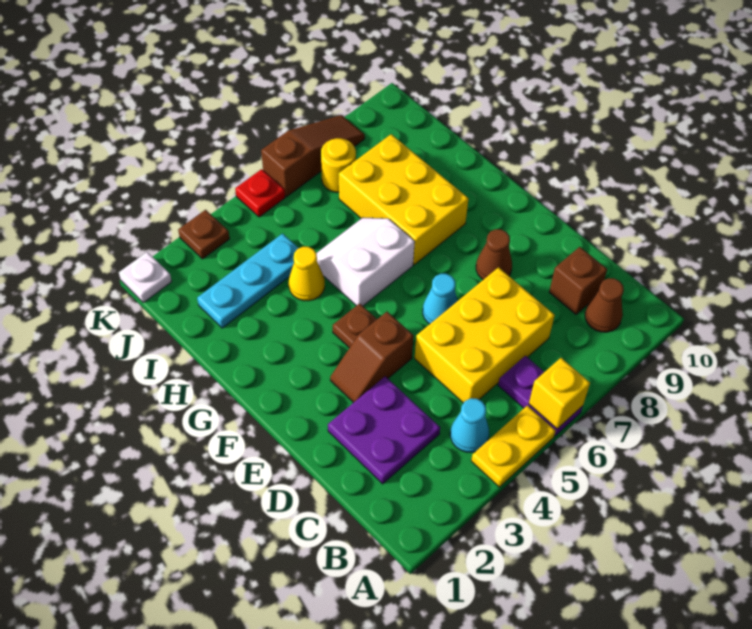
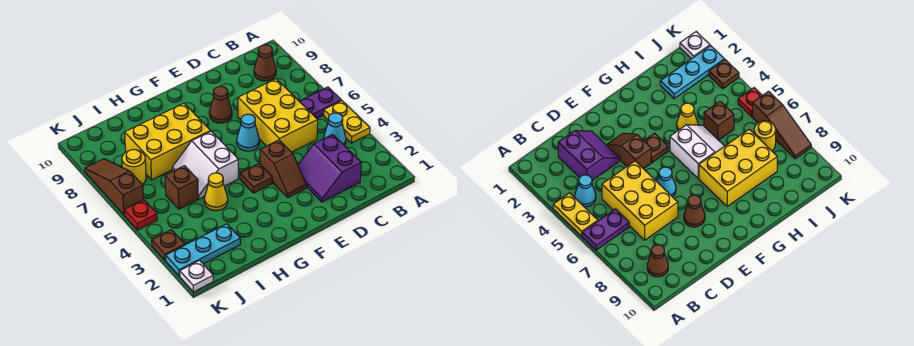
yellow brick A6 level 2 -> none
purple plate C2:D3 level 1 -> purple slope C2:D3 level 1 top C
brown brick C9 level 1 -> brown brick I5 level 1
cyan plate I2:I4 level 1 -> cyan plate I2:K2 level 1

